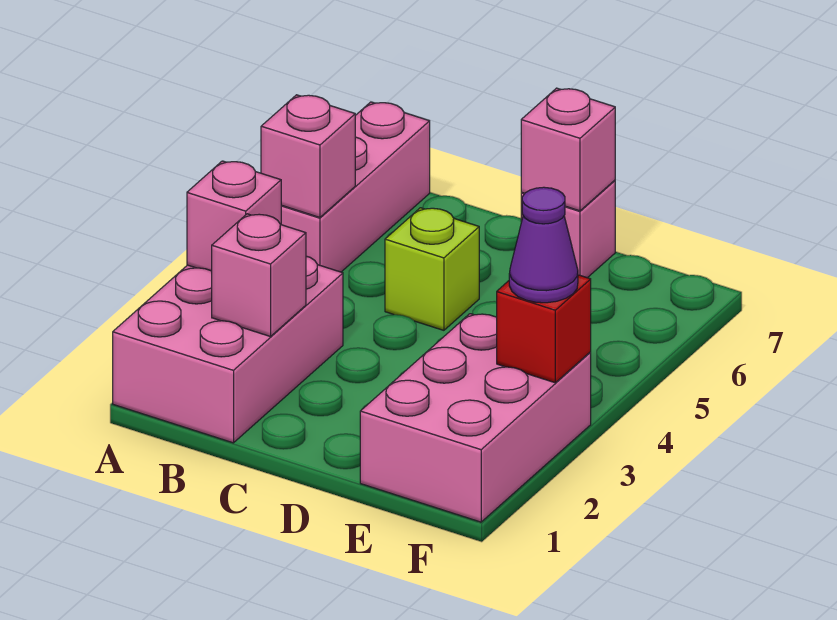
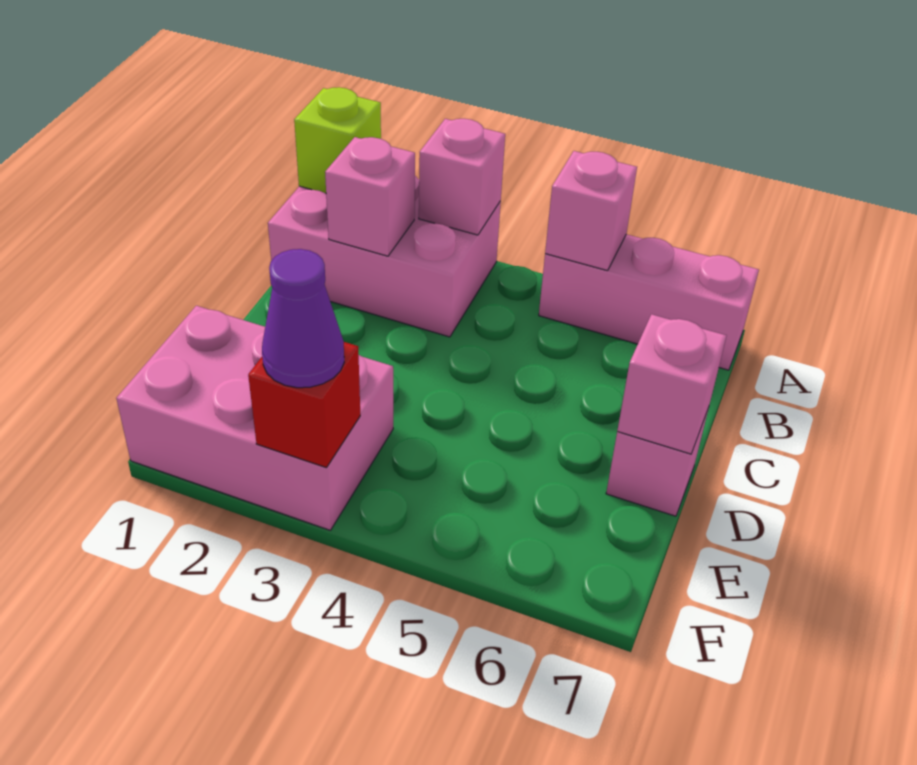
lime brick C5 level 1 -> lime brick A1 level 2

